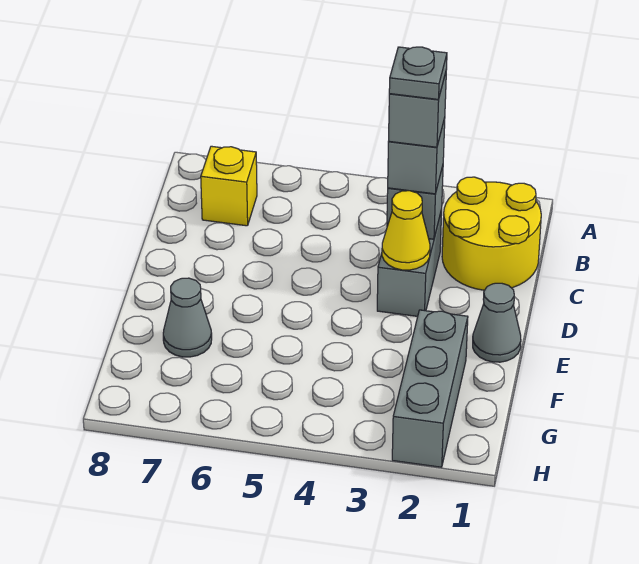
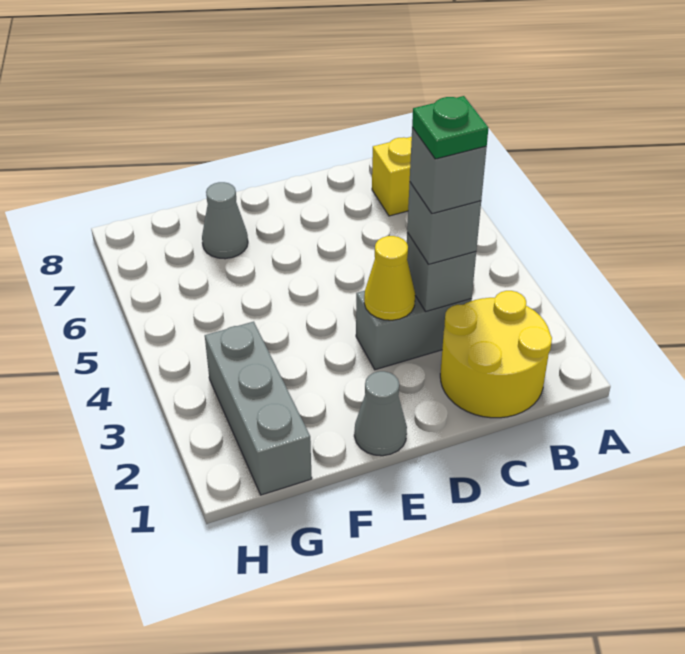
grey plate C3 level 5 -> green plate C3 level 5
grey brick F2:H2 level 1 -> grey brick G1:G3 level 1

